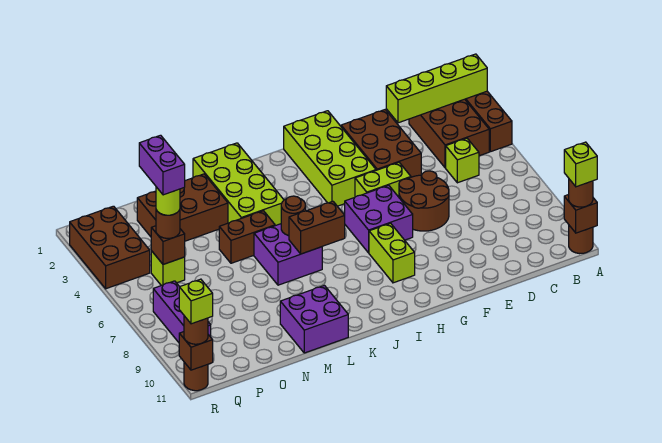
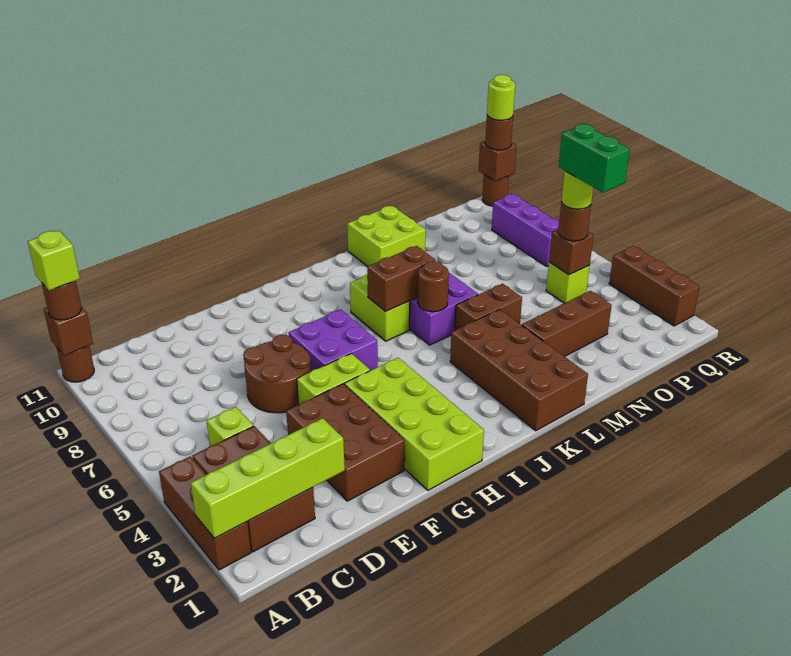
lime brick H8:H9 level 1 -> lime brick J7:J8 level 1
lime brick K1:L4 level 1 -> brown brick K1:L4 level 1
purple brick L10:M11 level 1 -> lime brick L10:M11 level 1
brown brick M2:O3 level 1 -> brown brick M3:O3 level 1
purple brick P4:P5 level 5 -> green brick P4:P5 level 5
brown brick Q2:R4 level 1 -> brown brick R2:R4 level 1
lime brick R11 level 4 -> lime round brick R11 level 4

